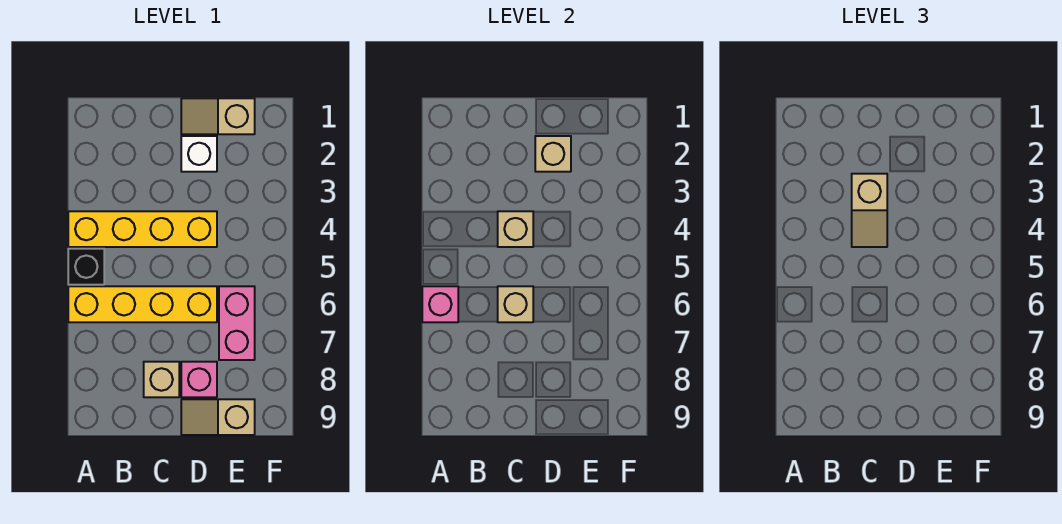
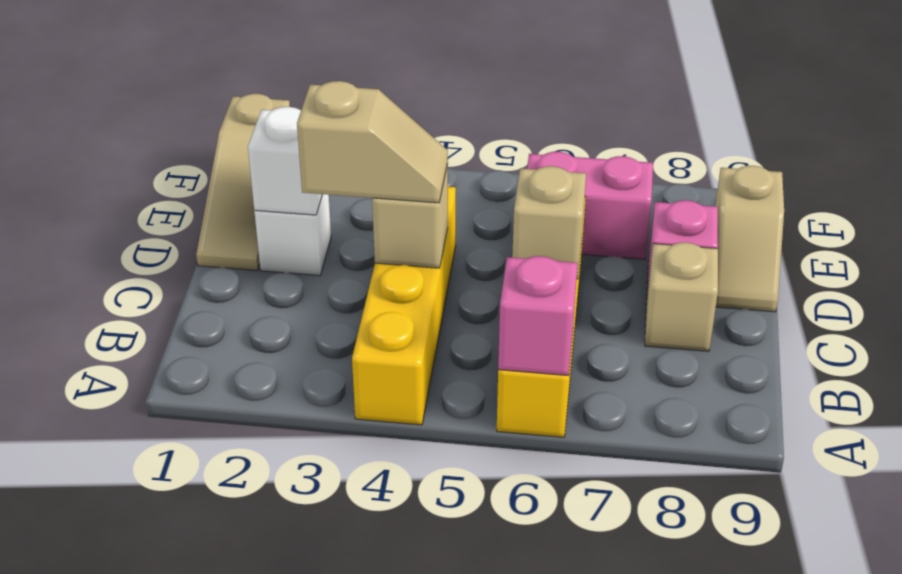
black brick A5 level 1 -> none
tan slope D1:E1 level 1 top E -> tan slope D1:F1 level 1 top F
tan brick D2 level 2 -> white brick D2 level 2

